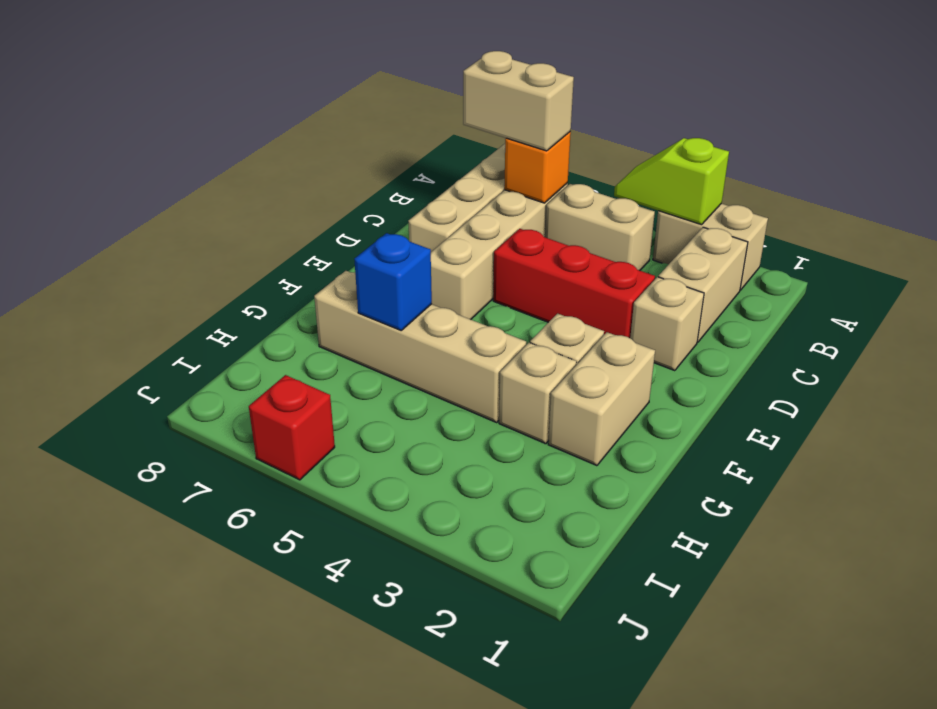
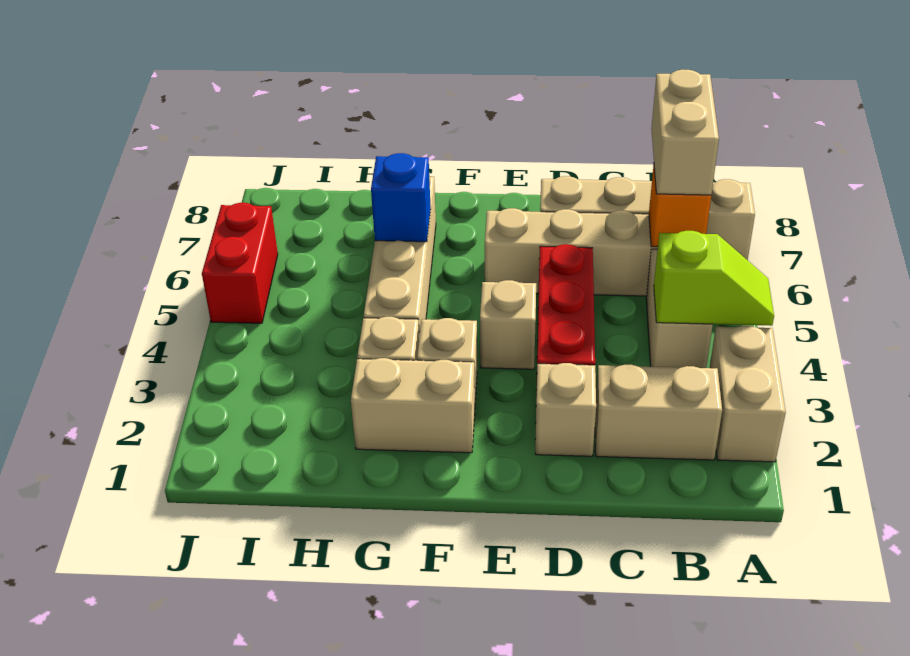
lime slope A3:A4 level 2 top 3 -> lime slope A4:B4 level 2 top B
none -> tan brick E4 level 1
red brick J6 level 1 -> red brick J5:J6 level 1

